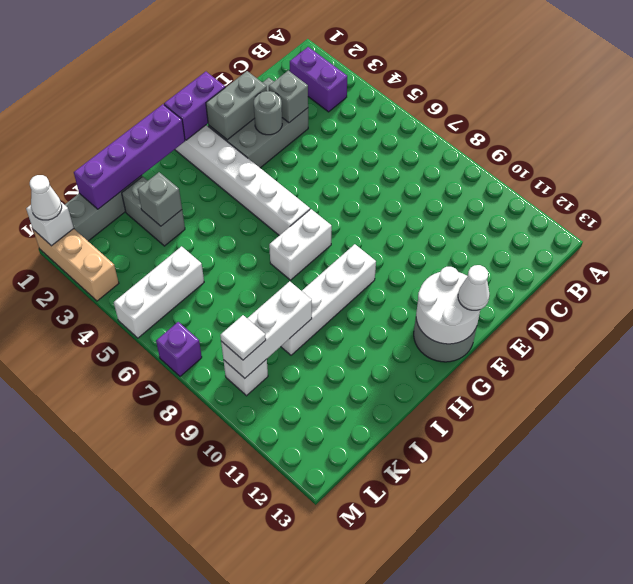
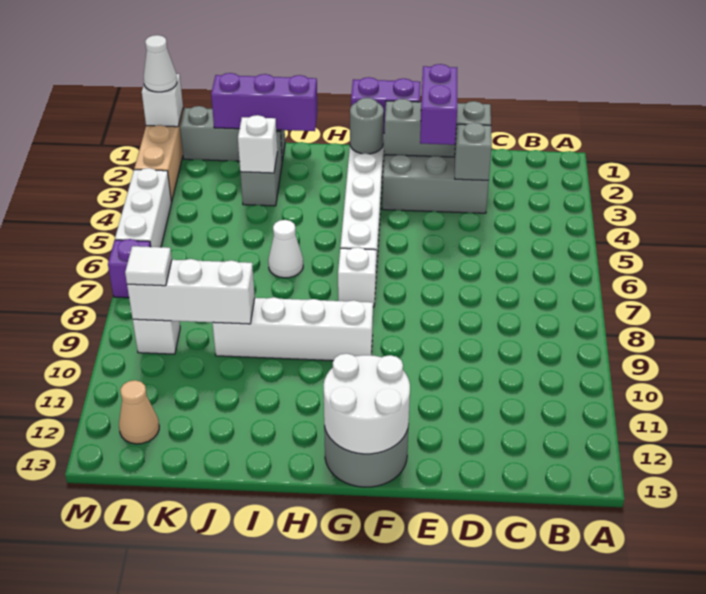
purple brick B2:B3 level 1 -> purple brick E2:E3 level 3
grey brick E2:F2 level 2 -> grey brick D2:F2 level 2
grey round brick E3 level 2 -> grey round brick G2 level 2
white cone F13 level 3 -> white cone I6 level 1
white brick G7:H7 level 1 -> white brick G7 level 1
purple brick H1:K1 level 2 -> purple brick I1:K1 level 2
grey brick J3 level 2 -> white brick J3 level 2
white brick K5:M5 level 1 -> white brick M4:M6 level 1
none -> tan cone L12 level 1

